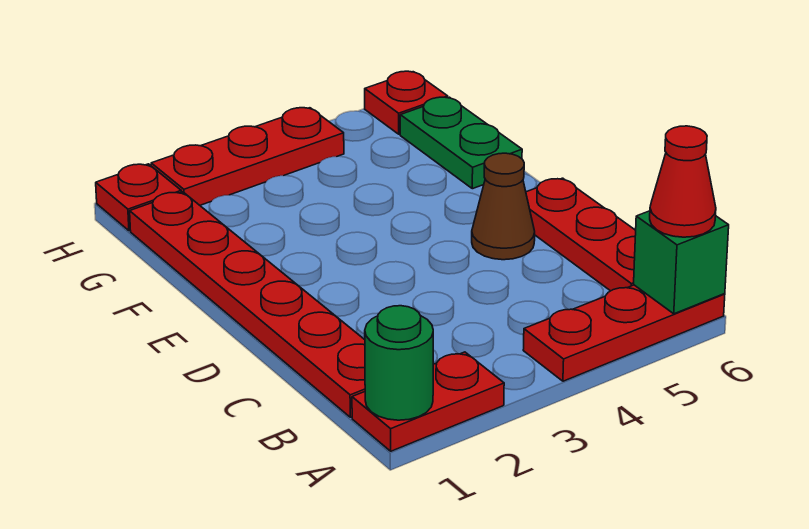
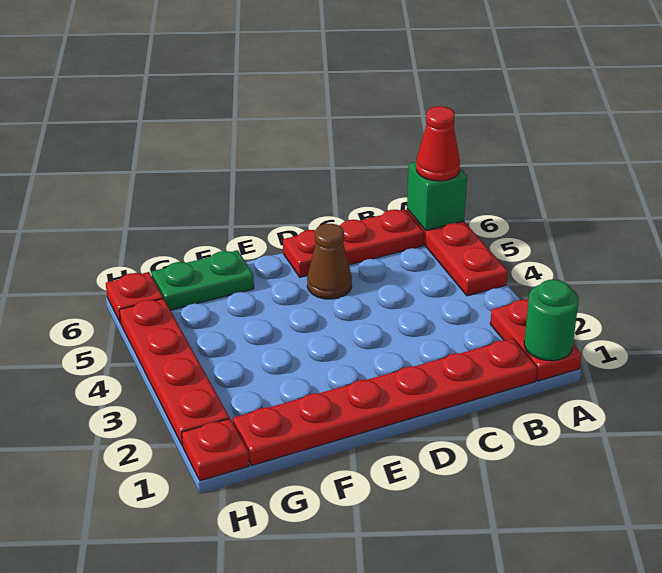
red plate H2:H4 level 1 -> red plate H2:H5 level 1

